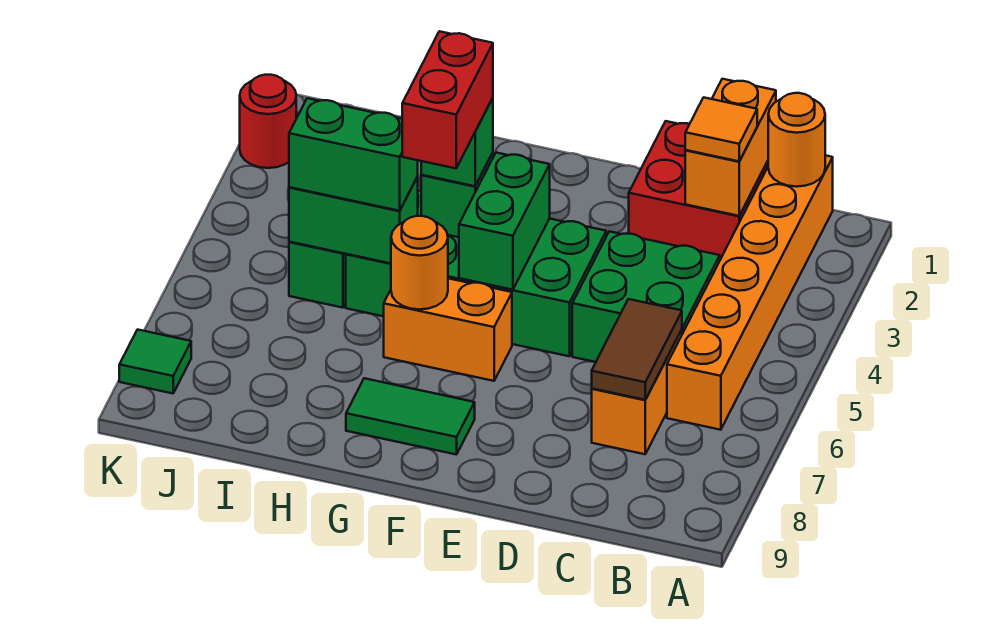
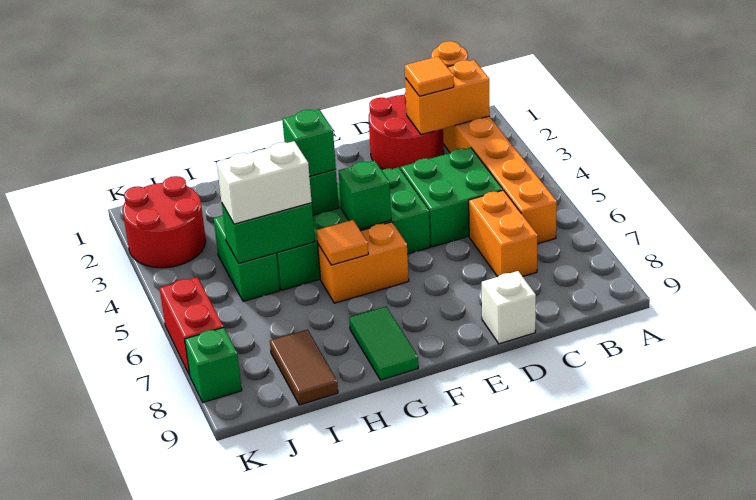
red brick C1:D2 level 1 -> red round brick C1:D2 level 1
orange brick C1:C2 level 2 -> orange brick B2:C2 level 2
brown tile C6:C7 level 2 -> brown tile I8:I9 level 1
none -> white brick D9 level 1
green brick F4:F5 level 2 -> green brick F5 level 2
green tile F8:G8 level 1 -> green tile G8:G9 level 1
red brick G4:G5 level 4 -> red brick K6:K7 level 1
orange round brick G6 level 2 -> orange tile G6 level 2
green brick H5:I5 level 3 -> white brick H5:I5 level 3
red round brick K2 level 1 -> red round brick J2:K3 level 1
green tile K8 level 1 -> green brick K8 level 1

